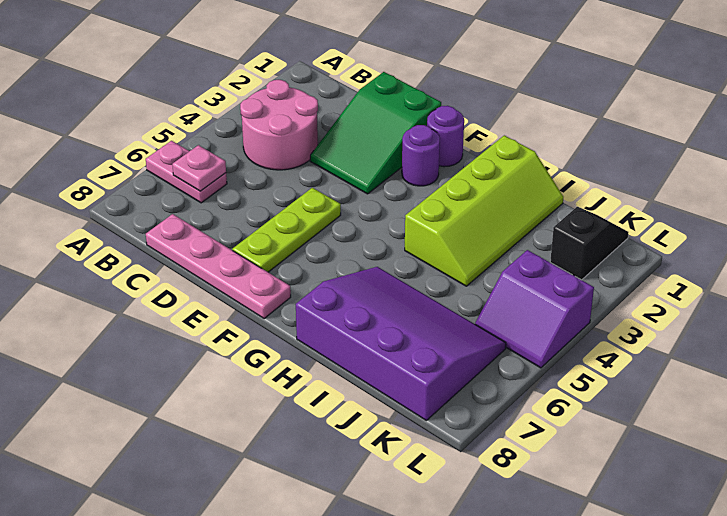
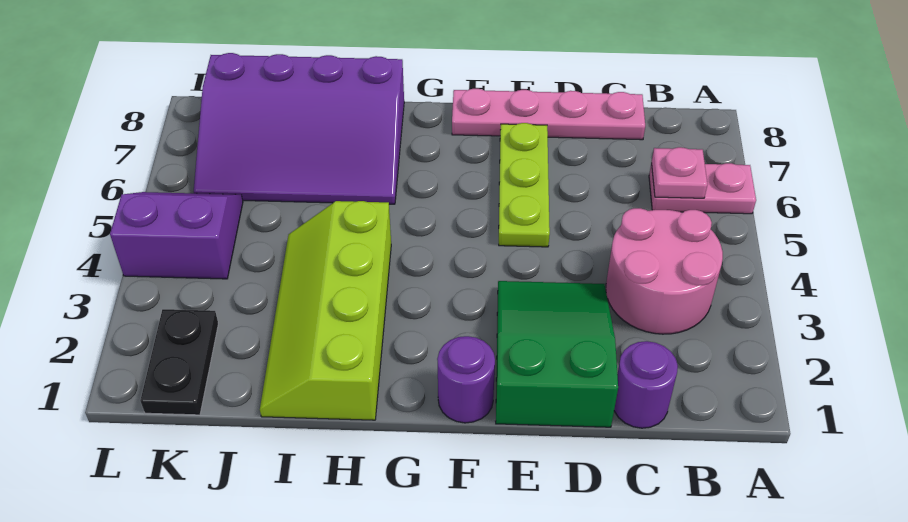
purple round brick F2 level 1 -> purple round brick C1 level 1
black slope K1:K2 level 1 top 2 -> black plate K1:K2 level 1

